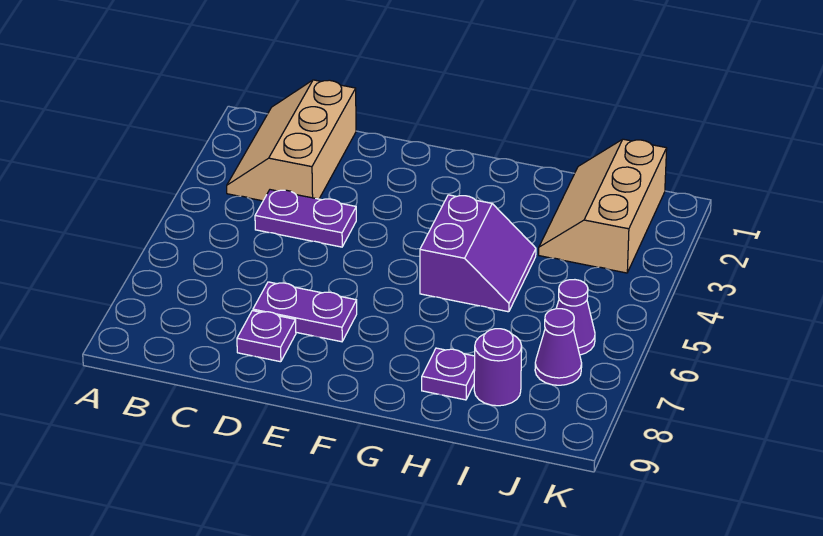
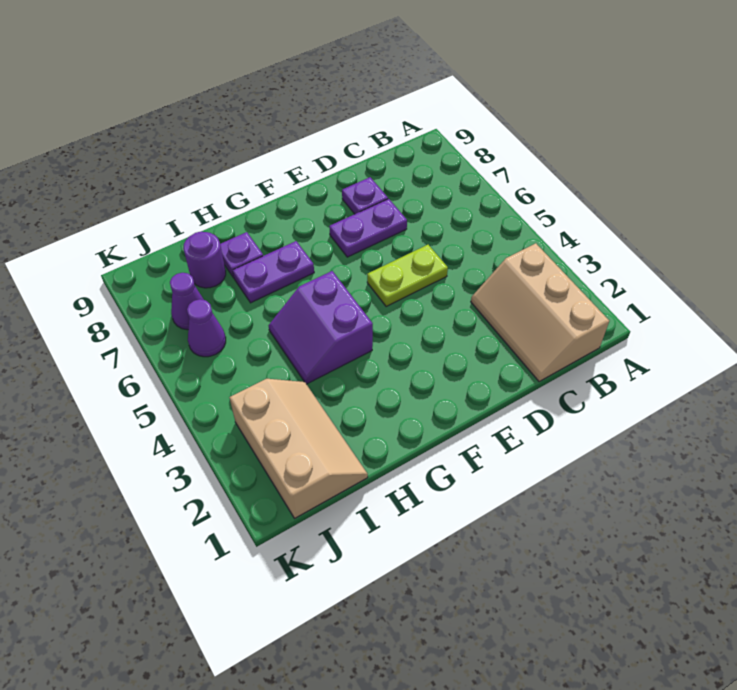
tan slope B1:C3 level 1 top C -> tan slope B1:C3 level 1 top B
purple plate C4:D4 level 1 -> purple plate G7:H7 level 1
none -> lime plate D5:E5 level 1

